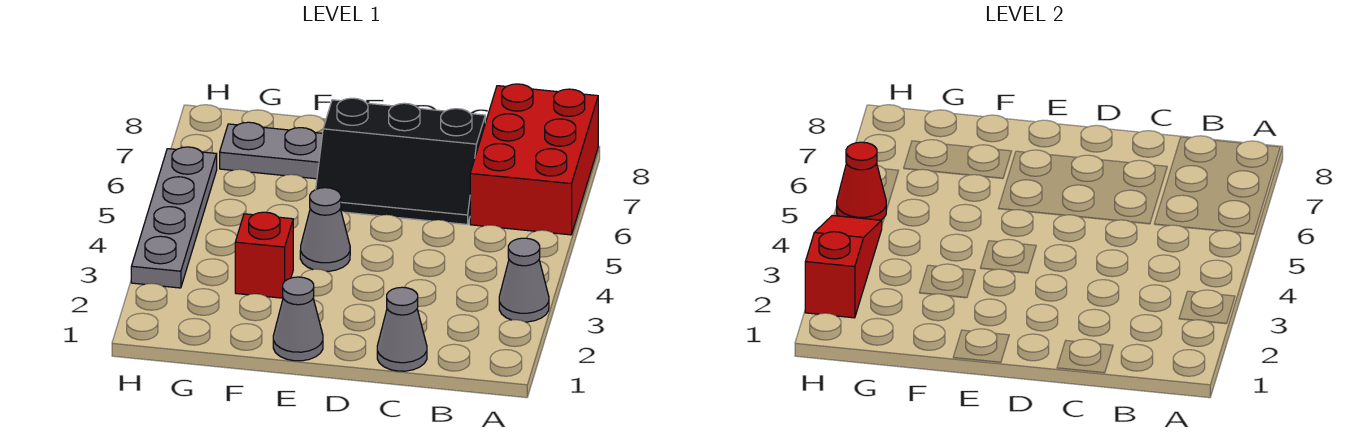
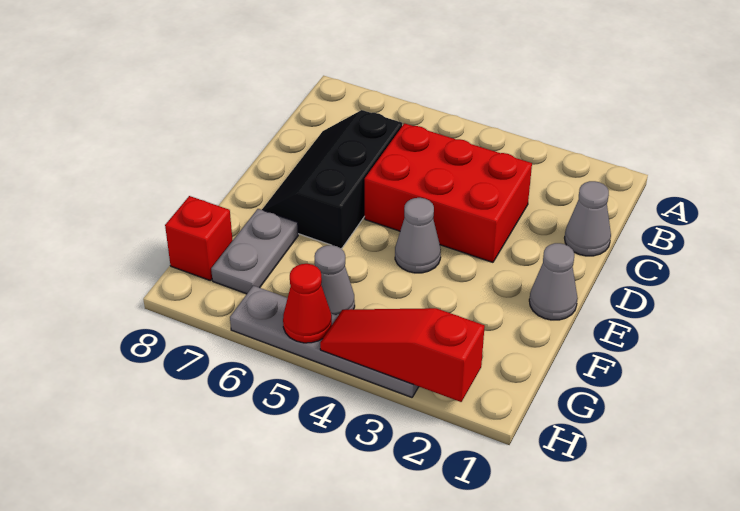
grey cone A3 level 1 -> grey cone G5 level 1
red brick A6:B8 level 1 -> red brick C3:D5 level 1
black slope C6:E7 level 1 top 7 -> black slope C6:E7 level 1 top 6
red brick F3 level 1 -> red brick G8 level 1

